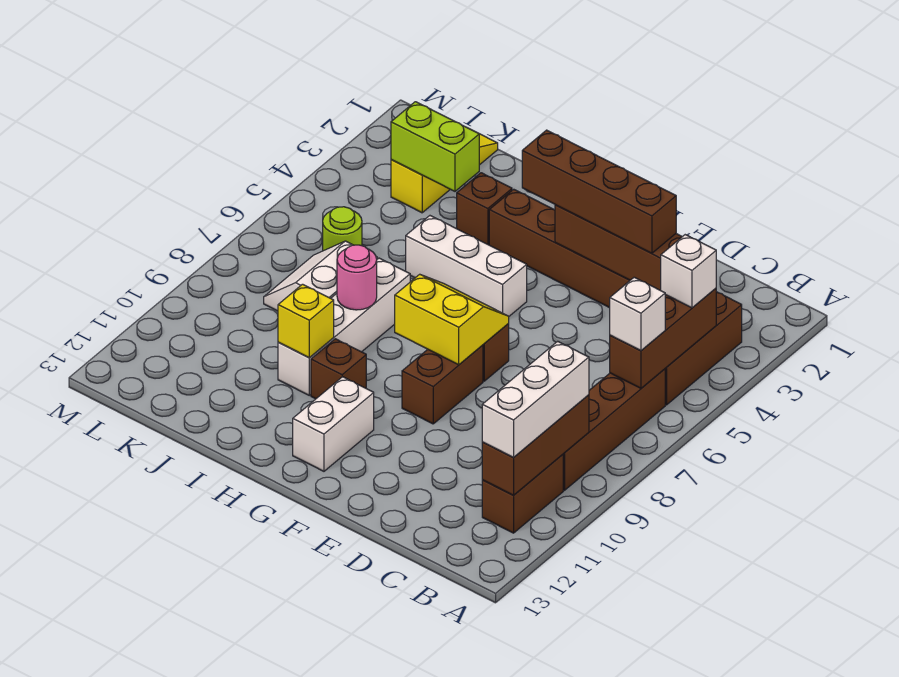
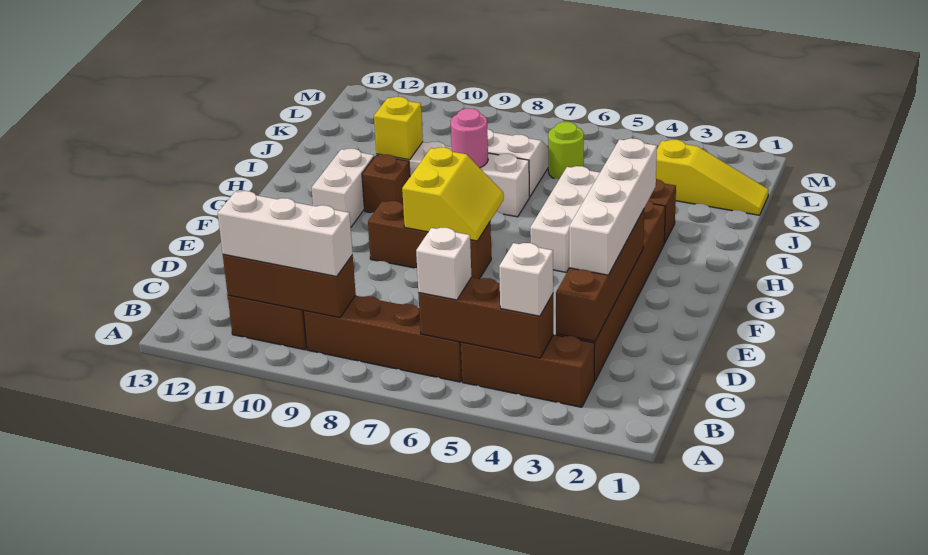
brown brick D3:G3 level 3 -> white brick D3:G3 level 3
white brick G11:G12 level 1 -> white brick G11:H11 level 1
lime brick J3:K3 level 2 -> none

